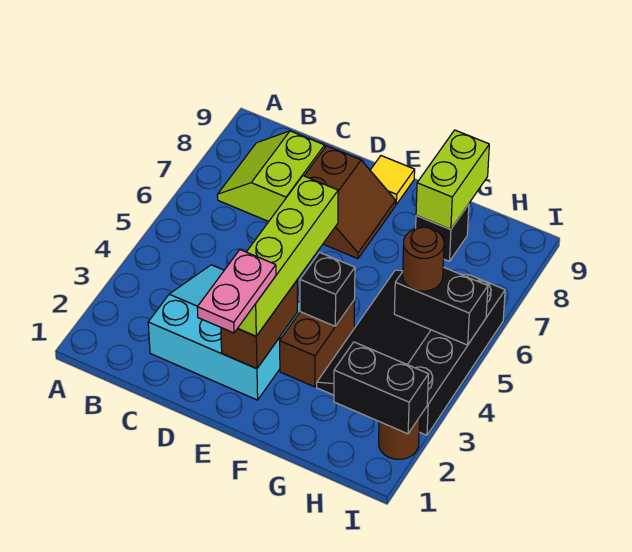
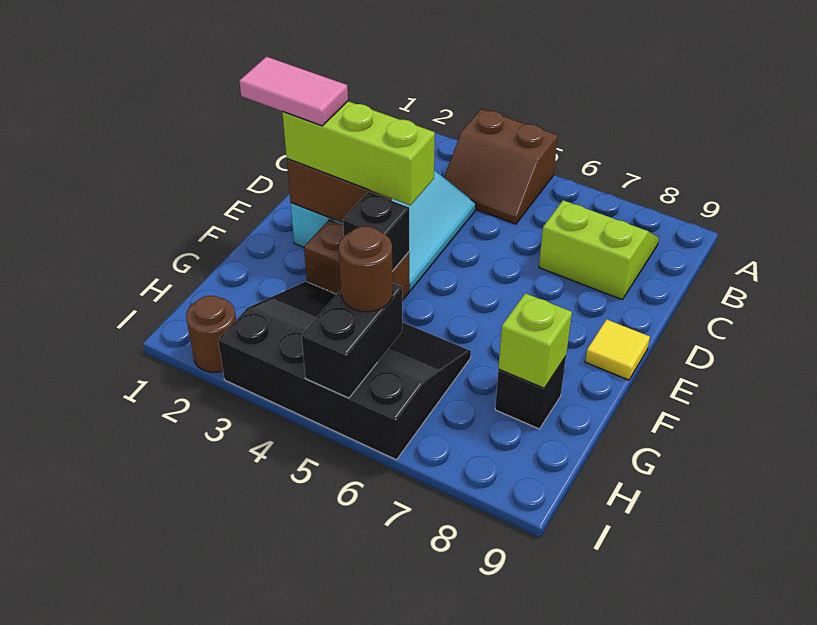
brown slope D7:E8 level 1 top D -> brown slope A4:B5 level 1 top A
pink plate E1:E2 level 4 -> pink tile E1:E2 level 4
lime brick E2:E5 level 3 -> lime brick E2:E4 level 3
lime brick G8:G9 level 2 -> lime brick G8 level 2
black brick H2:I2 level 2 -> none

